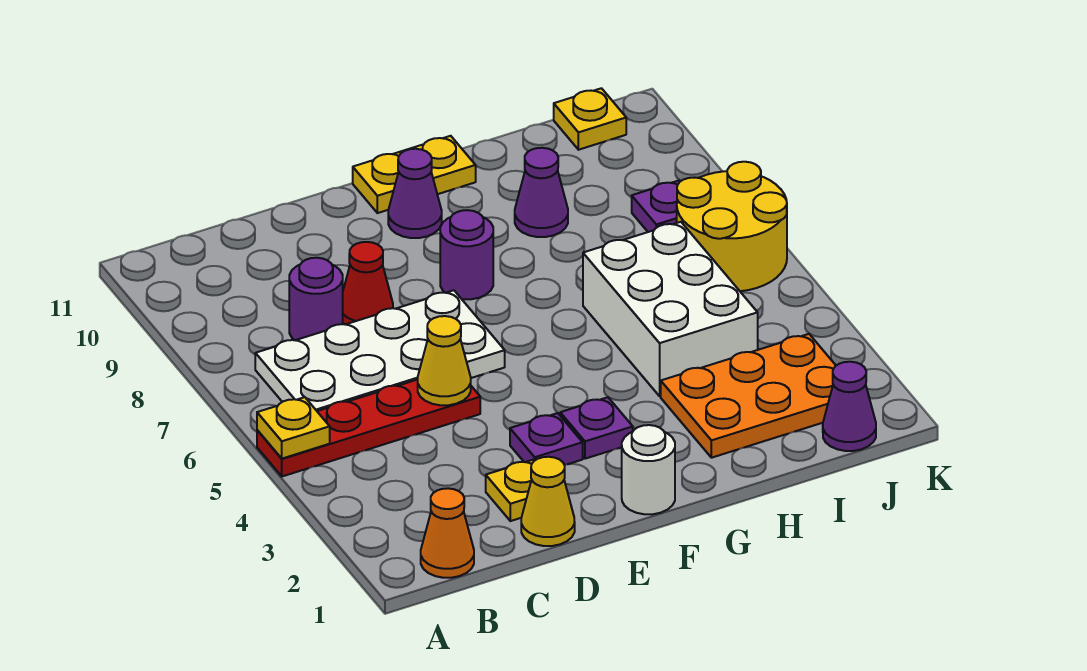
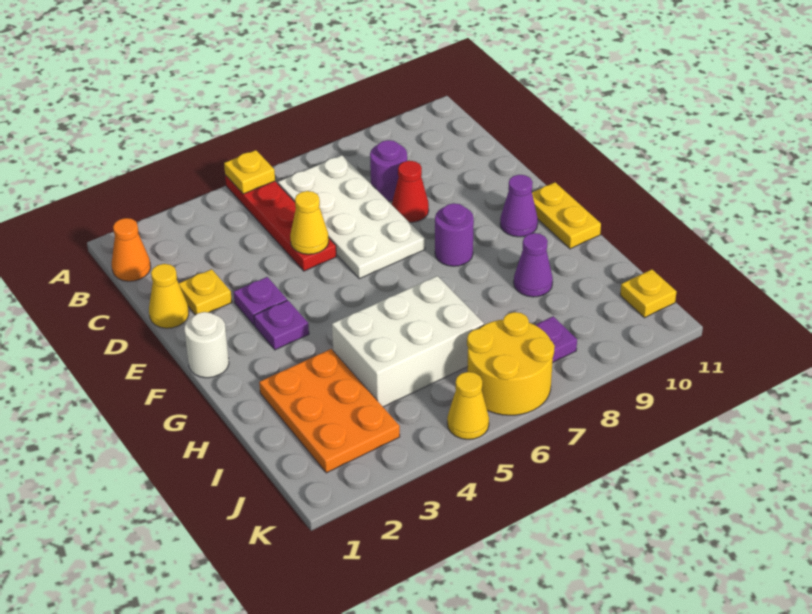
purple cone J1 level 1 -> none
none -> yellow cone K5 level 1

